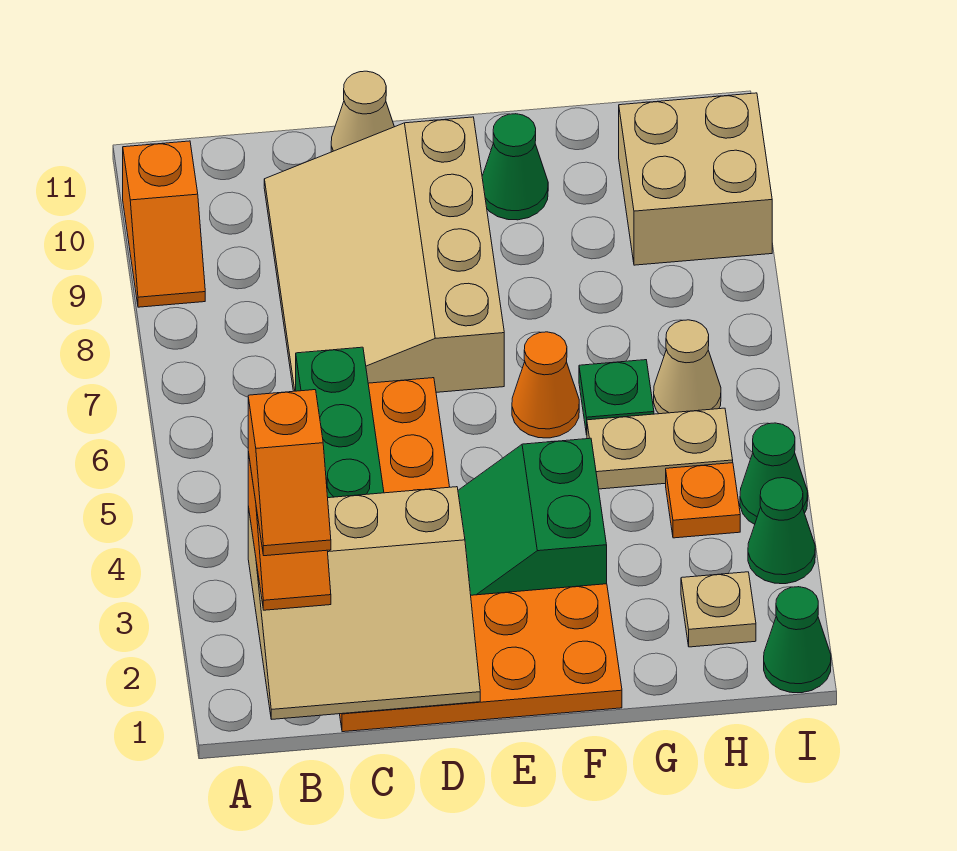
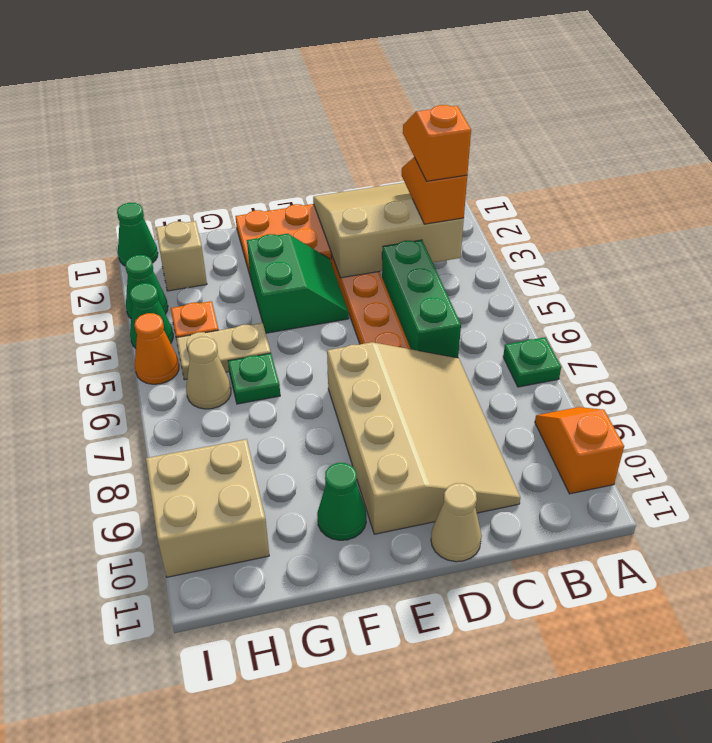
none -> green plate A7 level 1
orange cone F6 level 1 -> orange cone I5 level 1
tan plate H2 level 1 -> tan brick H2 level 1

